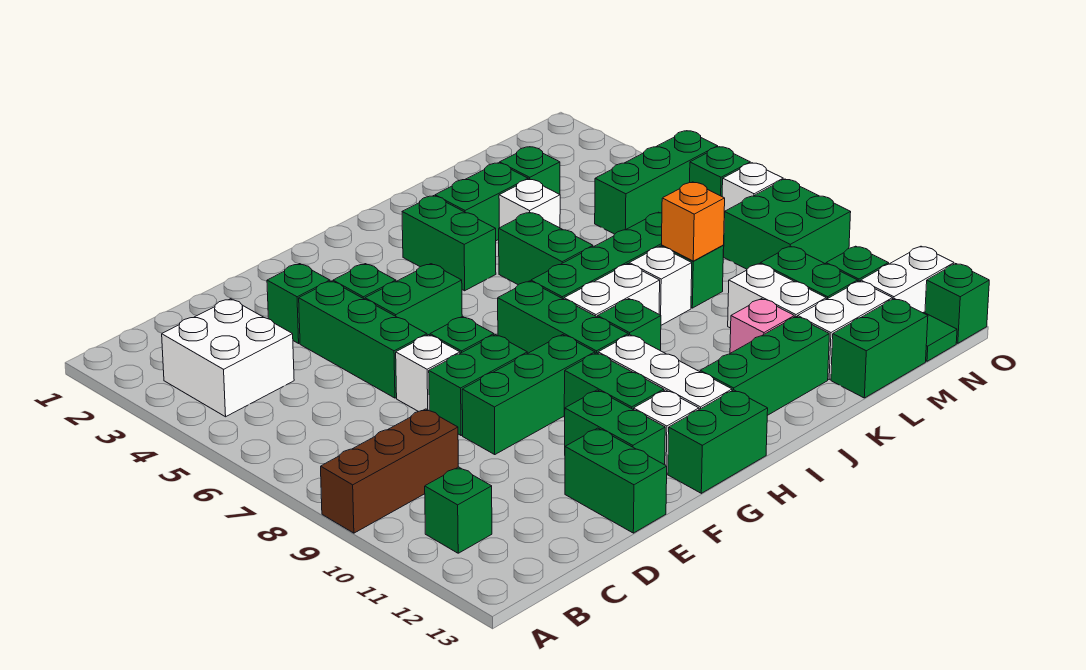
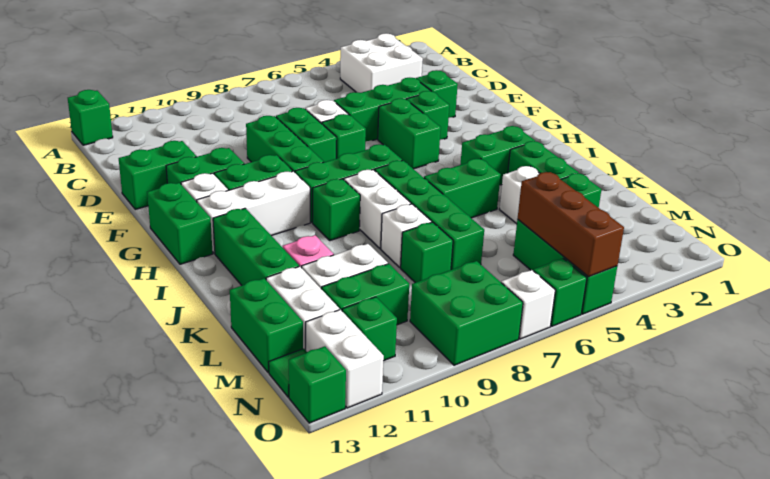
brown brick A9:C9 level 1 -> brown brick M5:O5 level 2
green brick B11 level 1 -> green brick A13 level 1
orange brick L8 level 2 -> none

